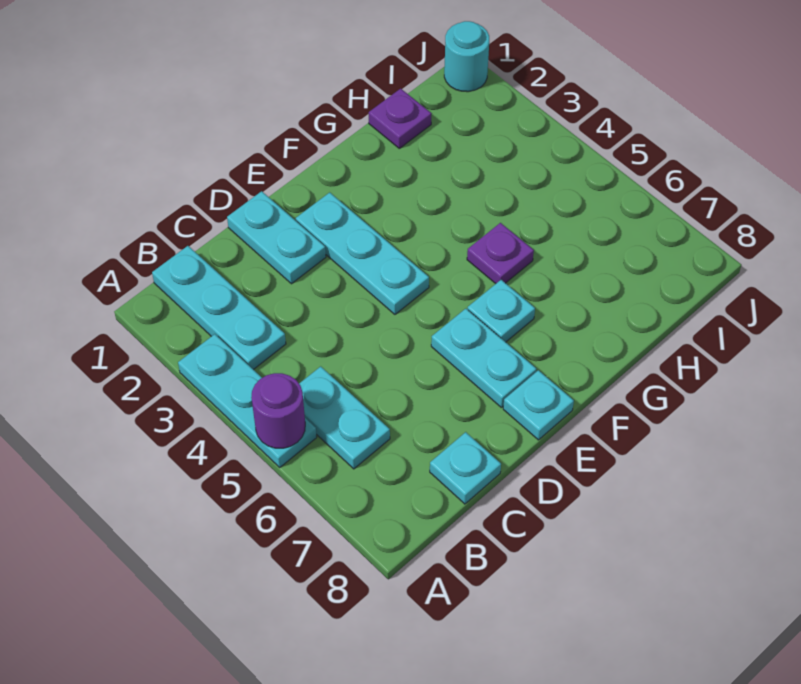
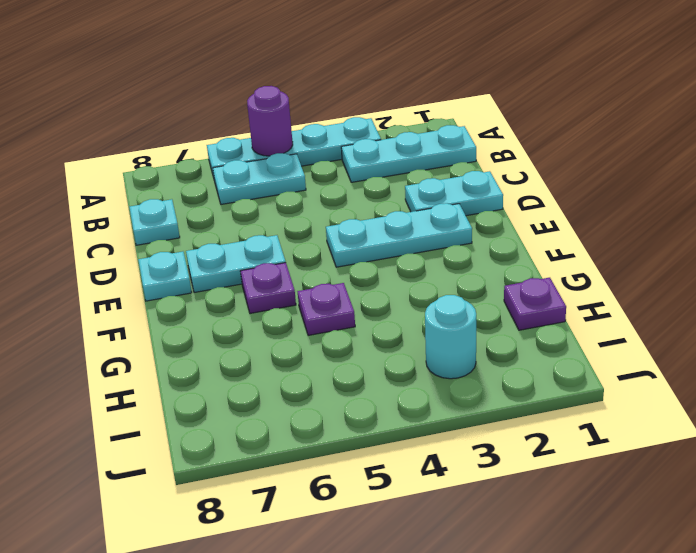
cyan plate A3:A5 level 1 -> cyan plate A3:A6 level 1
cyan plate F6 level 1 -> purple plate F6 level 1
cyan round brick J1 level 1 -> cyan round brick I3 level 1

